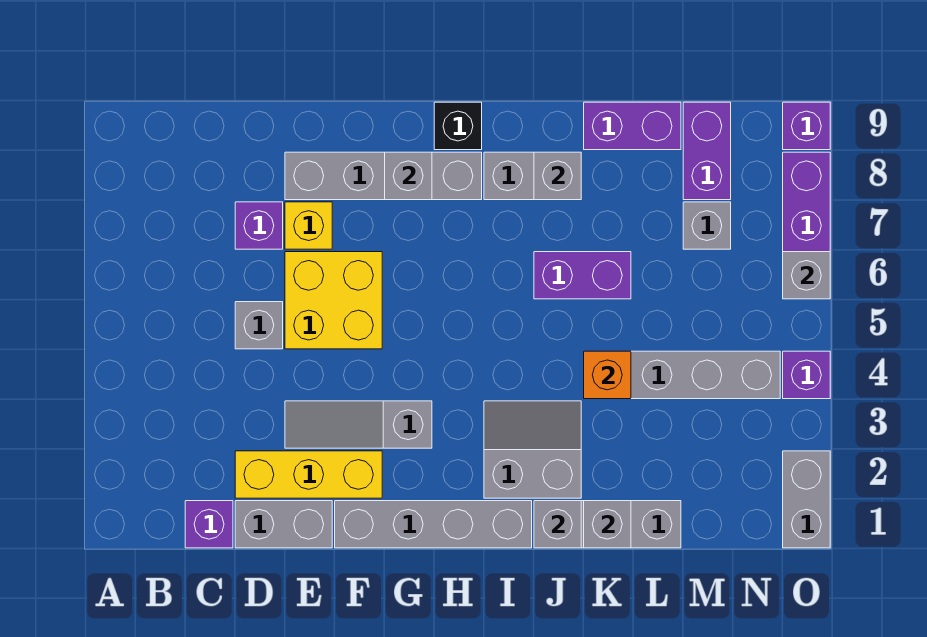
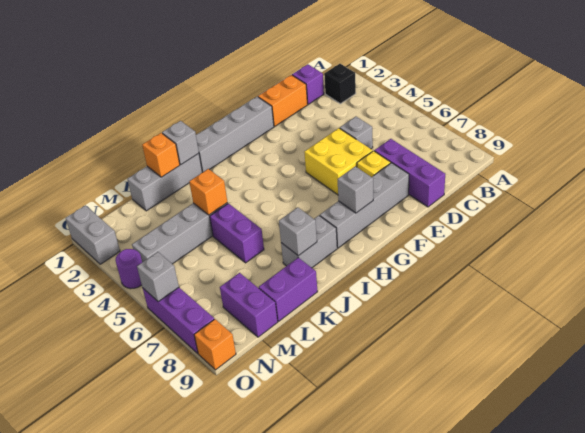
grey brick D1:E1 level 1 -> orange brick D1:E1 level 1
yellow brick D2:F2 level 1 -> none
purple brick D7 level 1 -> purple brick D7:D9 level 1
grey slope E3:G3 level 1 top G -> none
black brick H9 level 1 -> black brick B2 level 1
grey slope I2:J3 level 1 top 2 -> none
purple brick J6:K6 level 1 -> purple brick K5:K6 level 1
grey brick K1 level 2 -> orange brick K1 level 2
grey brick M7 level 1 -> none
purple brick O4 level 1 -> purple round brick O4 level 1
purple brick O9 level 1 -> orange brick O9 level 1

